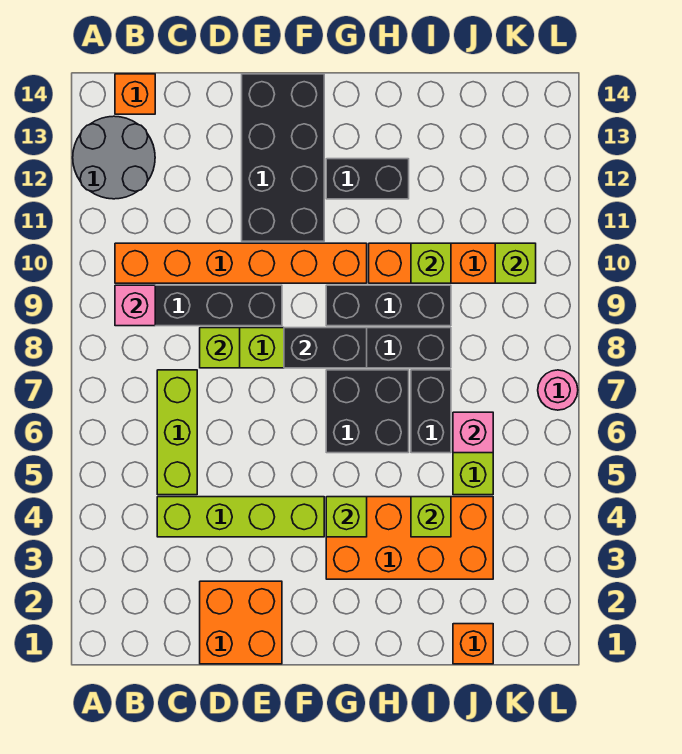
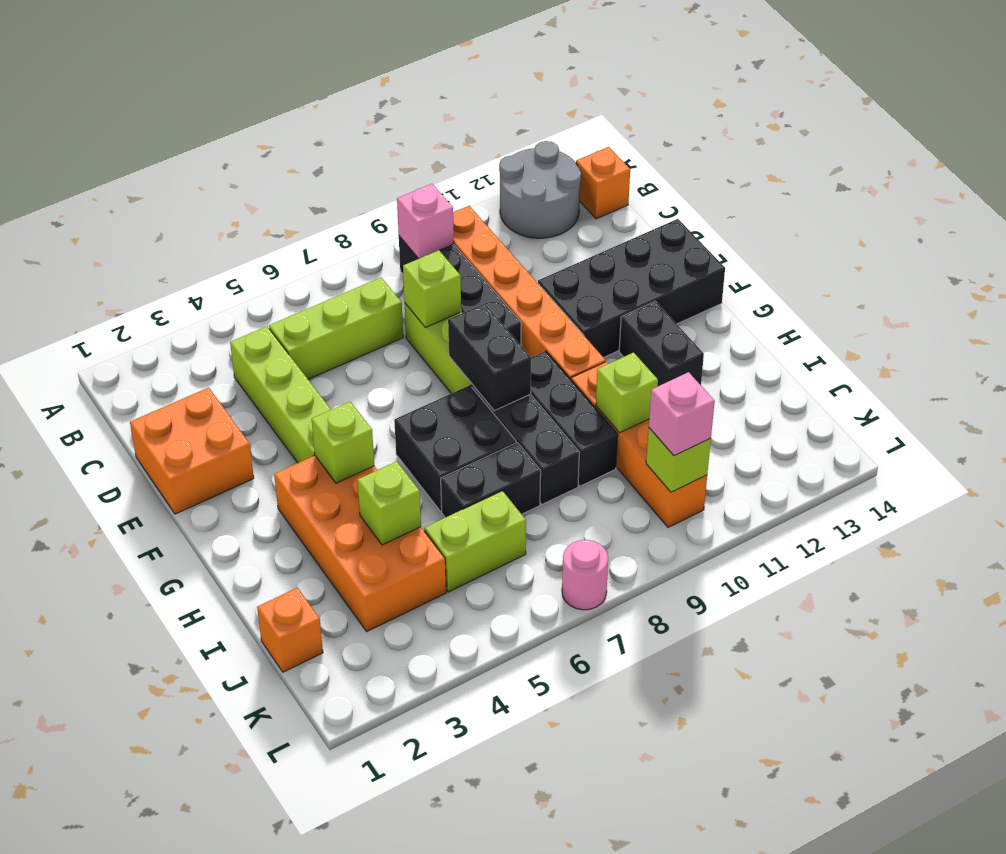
pink brick J6 level 2 -> pink brick K10 level 3

